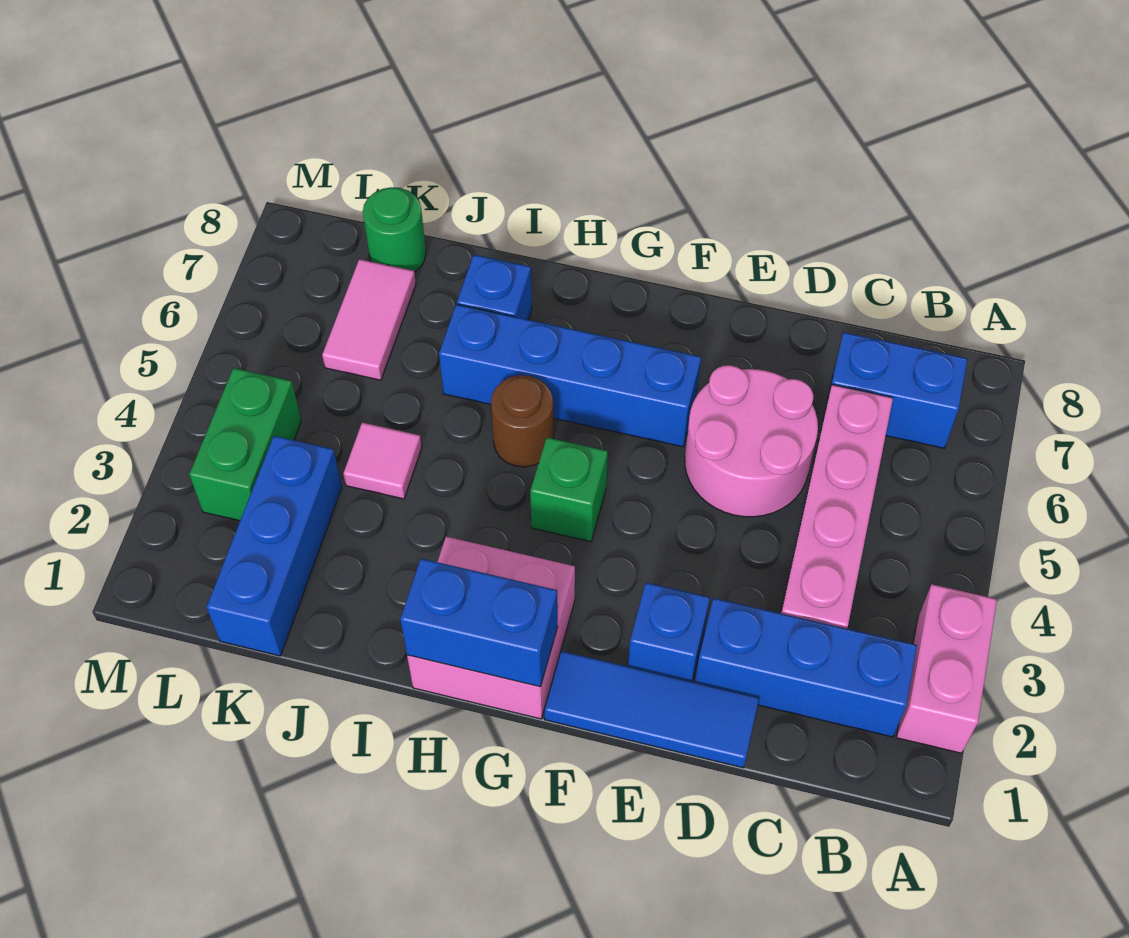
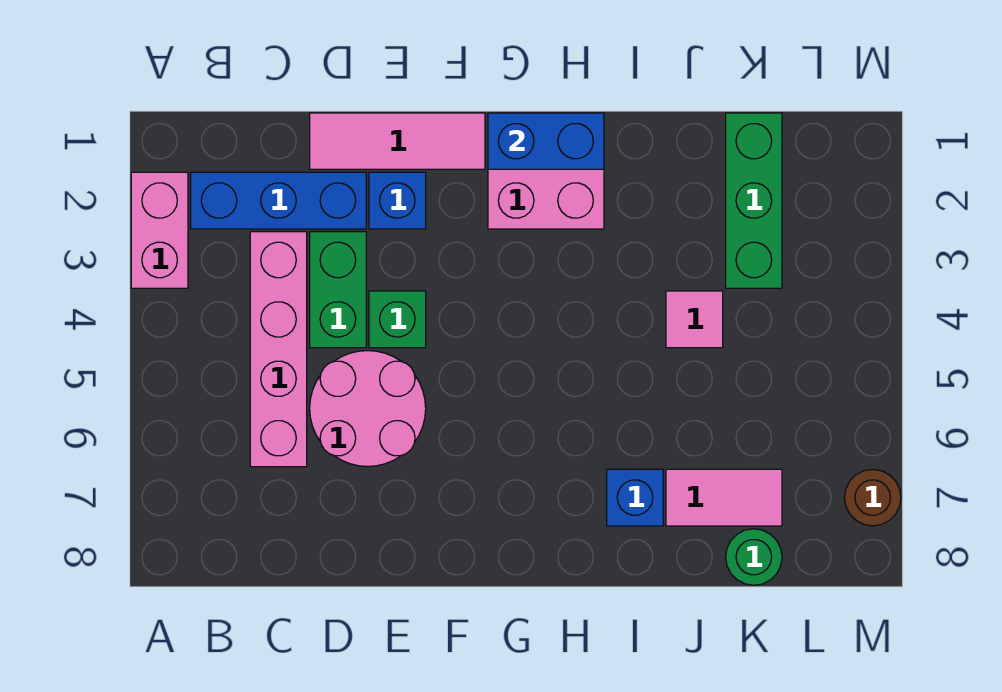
blue brick B7:C7 level 1 -> none
blue tile D1:F1 level 1 -> pink tile D1:F1 level 1
blue brick F6:I6 level 1 -> none
green brick G4 level 1 -> green brick E4 level 1
brown round brick H5 level 1 -> brown round brick M7 level 1
blue brick K1:K3 level 1 -> green brick K1:K3 level 1
pink tile K6:K7 level 1 -> pink tile J7:K7 level 1
green brick L3:L4 level 1 -> green brick D3:D4 level 1

